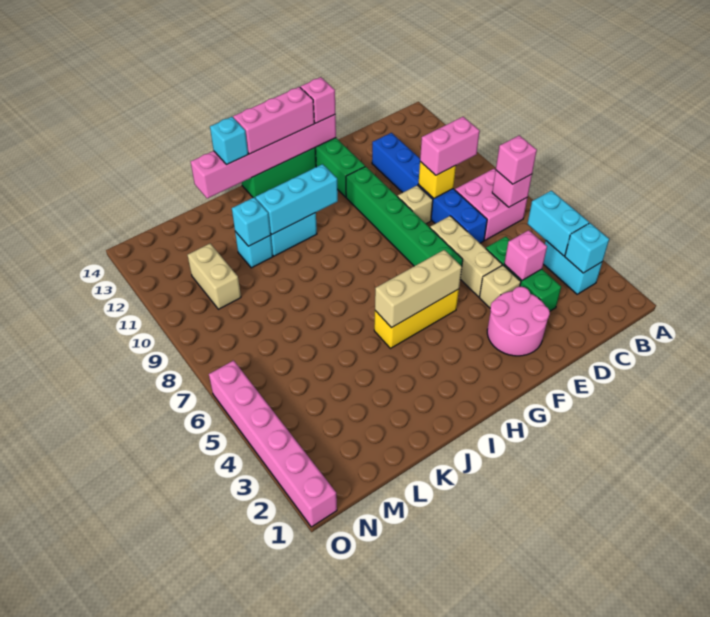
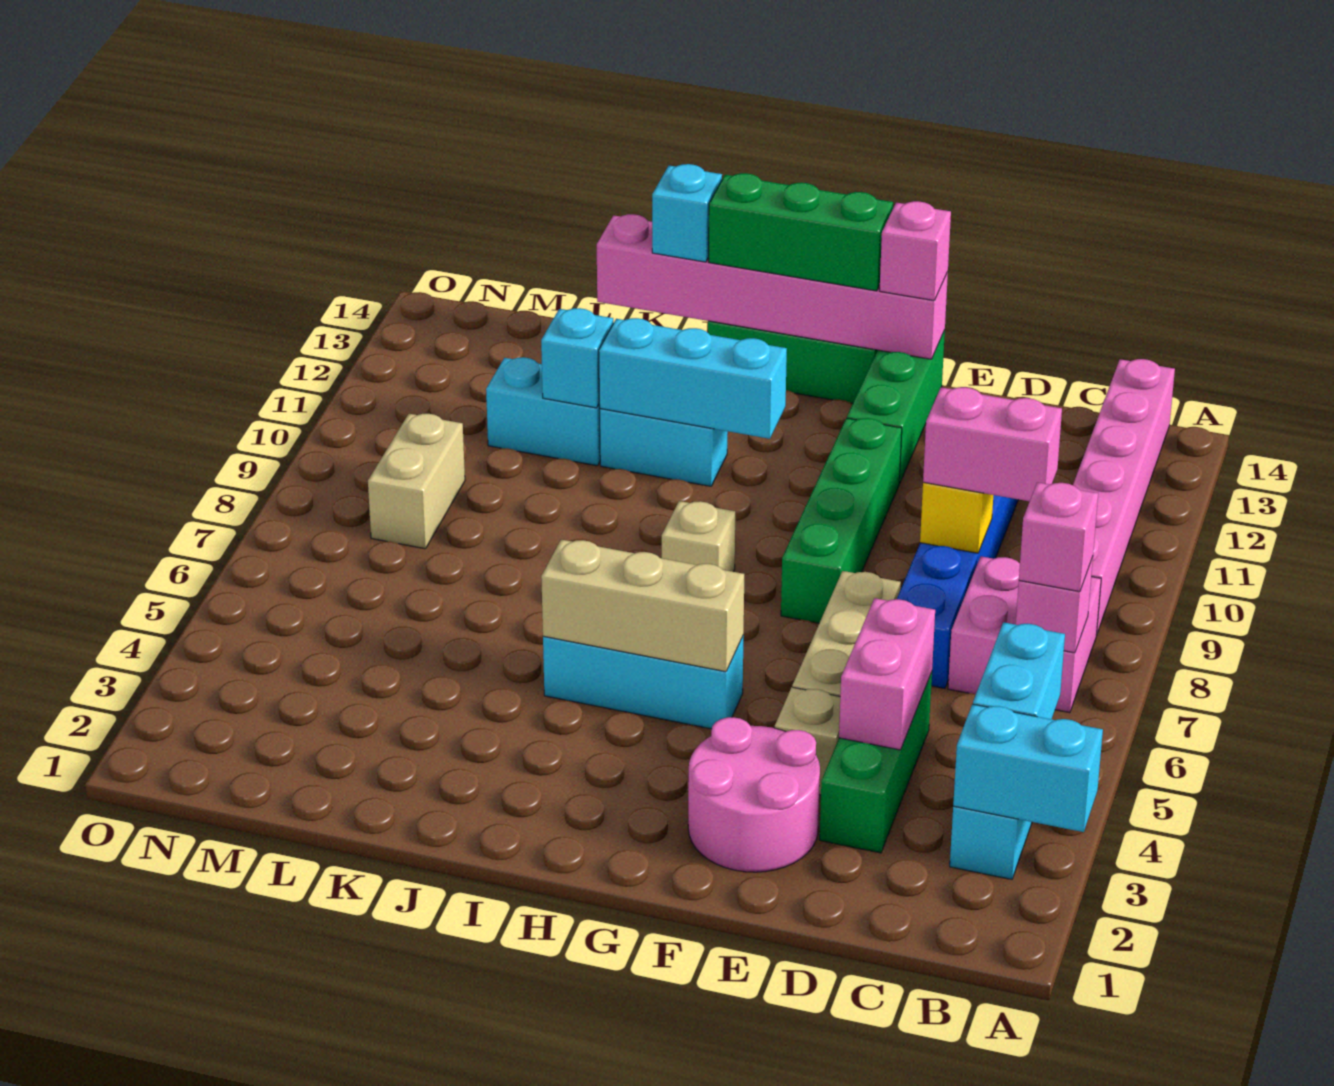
cyan brick B3 level 2 -> cyan brick A3:B3 level 2
pink brick D4 level 2 -> pink brick D4:D5 level 2
tan brick E9 level 1 -> tan brick H8 level 1
green brick F6:F11 level 1 -> green brick F8:F11 level 1
yellow brick G5:I5 level 1 -> cyan brick G5:I5 level 1
pink brick G14:I14 level 3 -> green brick G14:I14 level 3
cyan brick K11 level 1 -> cyan brick K11:L11 level 1
tan brick M10:M11 level 1 -> tan brick M8:M9 level 1
pink brick O1:O6 level 1 -> pink brick B9:B14 level 1

